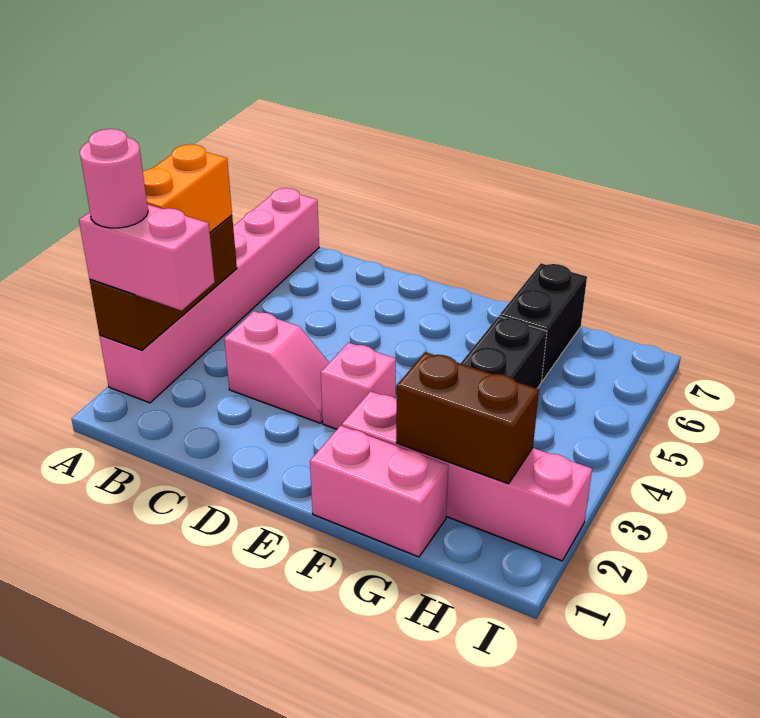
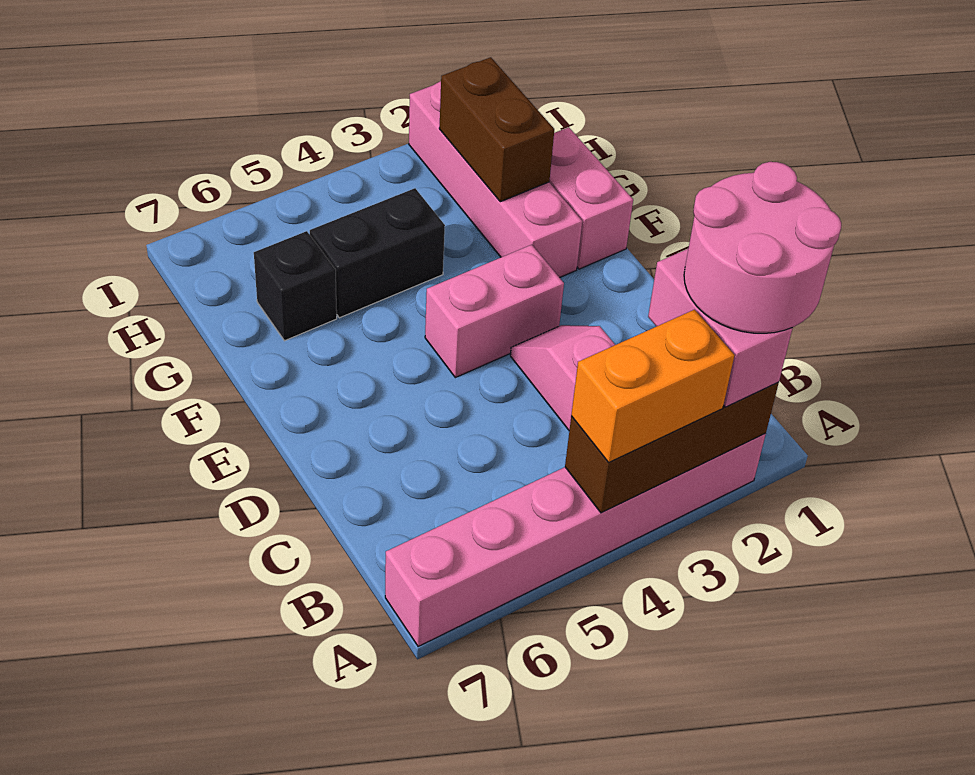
pink round brick A2 level 4 -> pink round brick A1:B2 level 4
pink brick E3 level 1 -> pink brick E3:E4 level 1
black brick G6:G7 level 1 -> black brick G6 level 1

